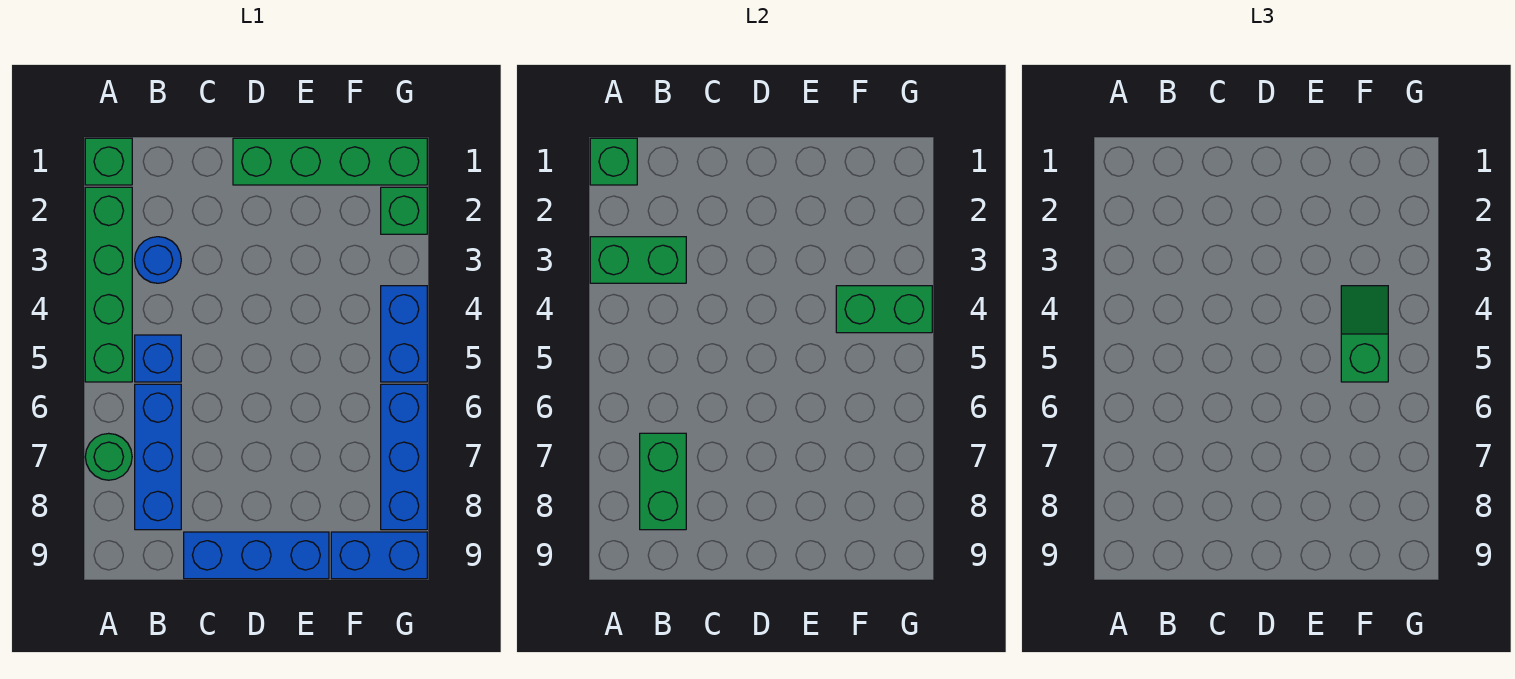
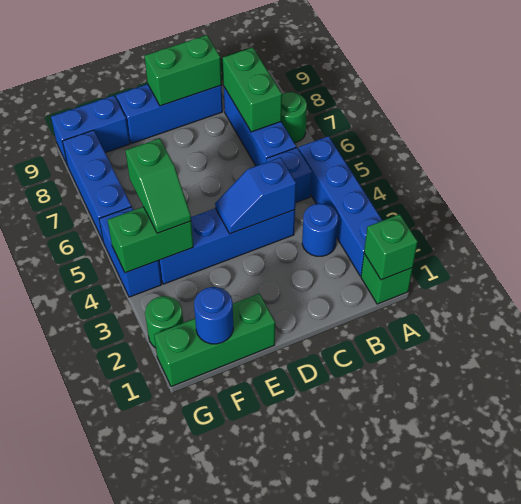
green brick A2:A5 level 1 -> blue brick A2:A5 level 1
green brick A3:B3 level 2 -> green brick C9:D9 level 2
none -> blue brick C4:F4 level 1
none -> blue slope C4:D4 level 2 top C
green brick D1:G1 level 1 -> green brick E1:G1 level 1
none -> blue round brick F1 level 2
green brick G2 level 1 -> green round brick G2 level 1

